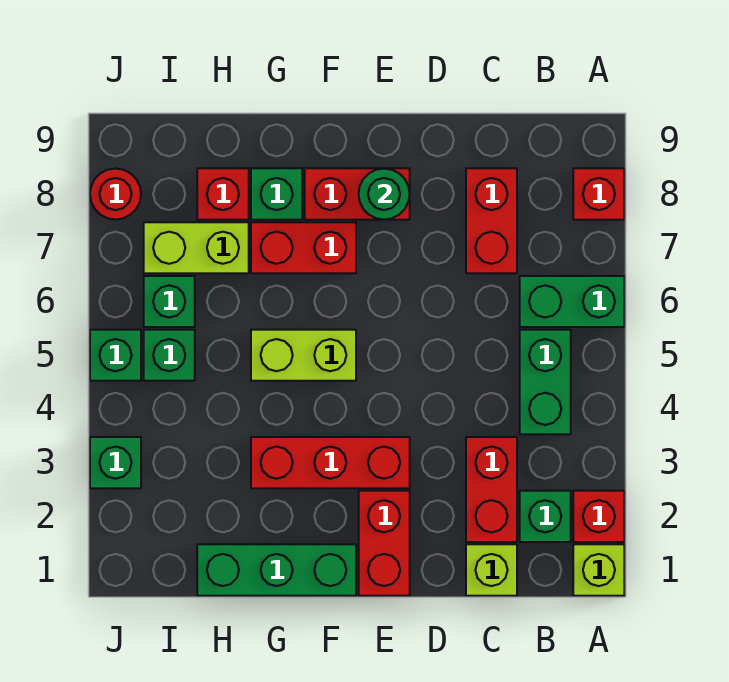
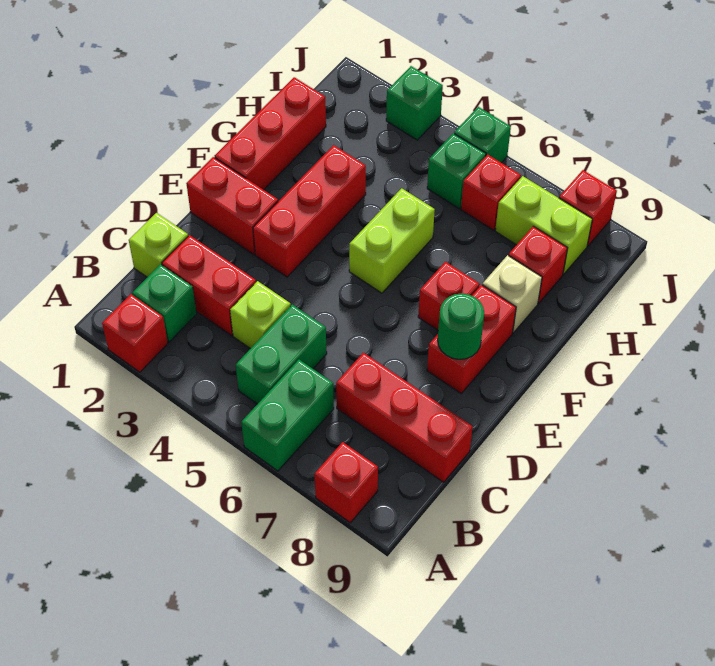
lime brick A1 level 1 -> lime brick C4 level 1
green brick B4:B5 level 1 -> green brick B5:C5 level 1
red brick C7:C8 level 1 -> red brick C7:C9 level 1
green brick F1:H1 level 1 -> red brick F1:H1 level 1
red brick F7:G7 level 1 -> red brick F7 level 1
green brick G8 level 1 -> tan brick G8 level 1
lime brick H7:I7 level 1 -> lime brick I7:I8 level 1
green brick I6 level 1 -> red brick I6 level 1
red round brick J8 level 1 -> red brick J8 level 1

